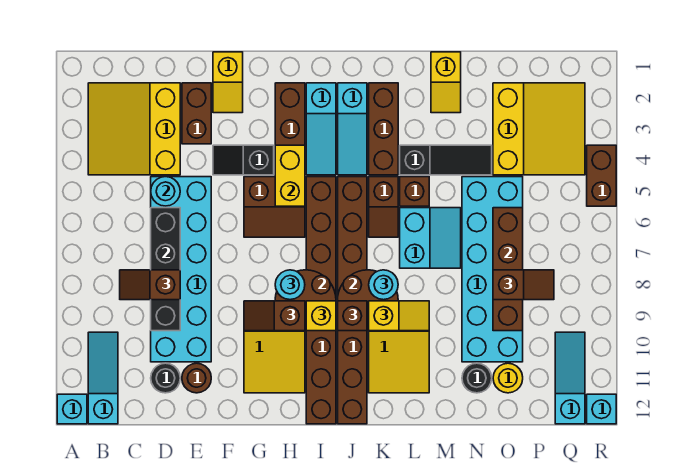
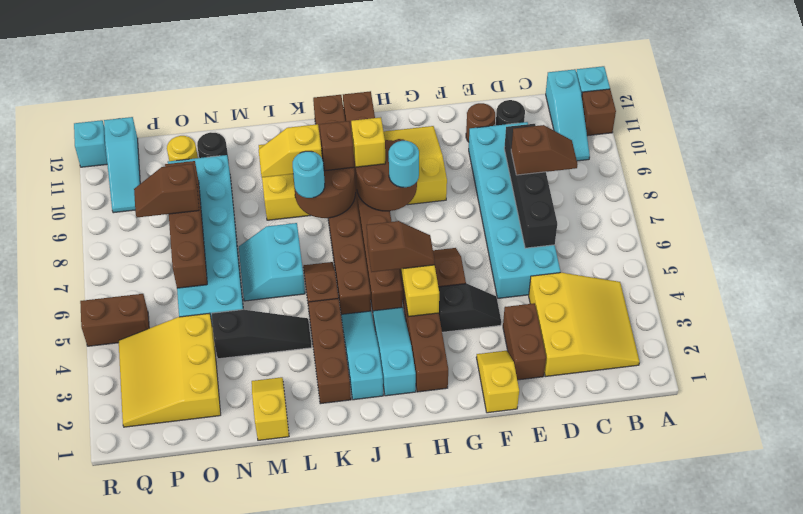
cyan round brick D5 level 2 -> none
brown slope G9:H9 level 3 top H -> brown slope H5:I5 level 3 top I
black slope L4:N4 level 1 top L -> black slope L4:N4 level 1 top N
brown brick L5 level 1 -> brown brick A11 level 1
brown brick R4:R5 level 1 -> brown brick Q5:R5 level 1

